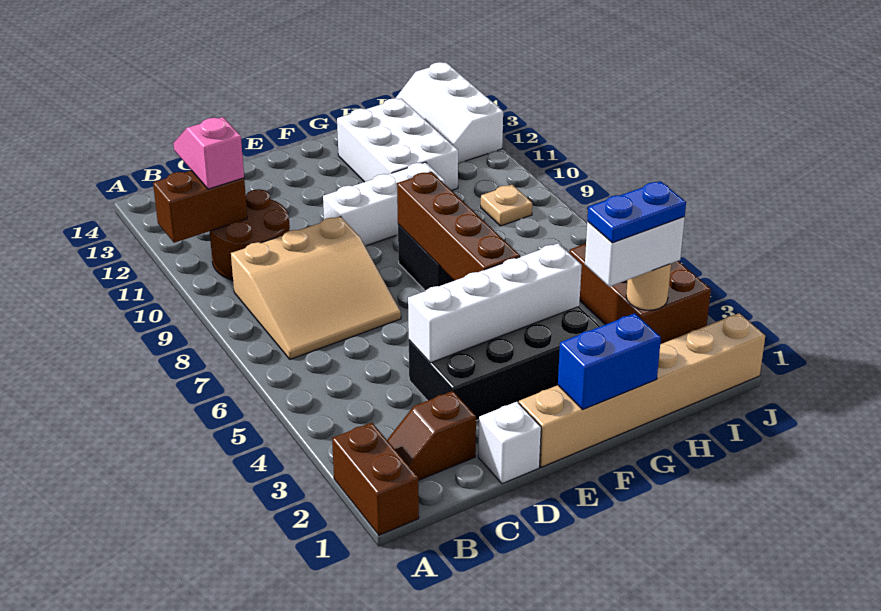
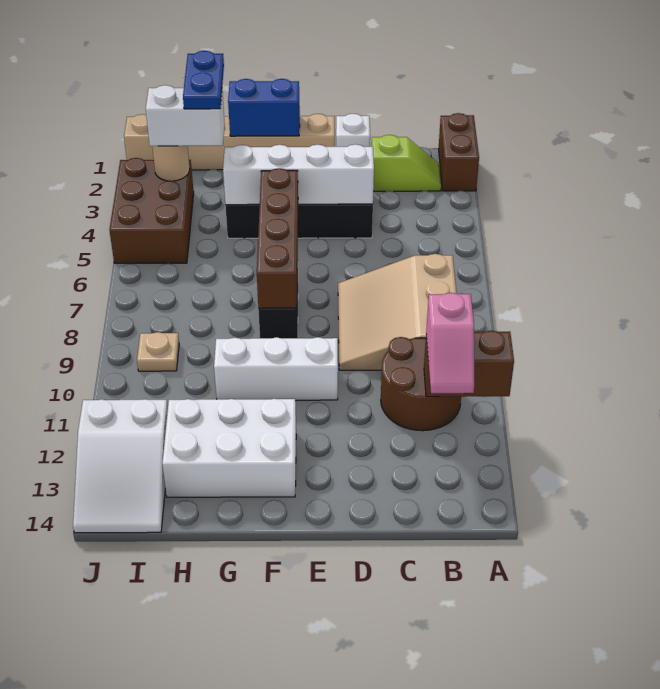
brown slope B2:C2 level 1 top C -> lime slope B2:C2 level 1 top C
tan slope B7:D9 level 1 top 9 -> tan slope B7:D9 level 1 top B
white brick G11:H13 level 1 -> white brick F12:H13 level 1
blue plate H3:I3 level 4 -> blue plate H2:H3 level 4
white slope I12:J14 level 1 top J -> white slope I12:J14 level 1 top 12

